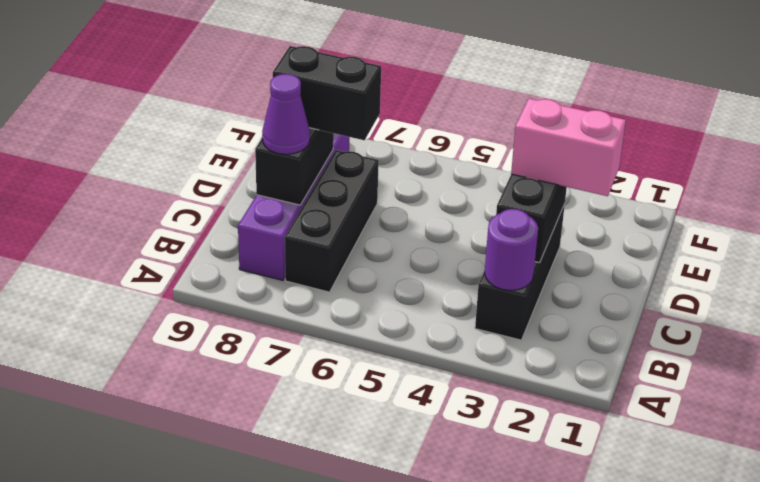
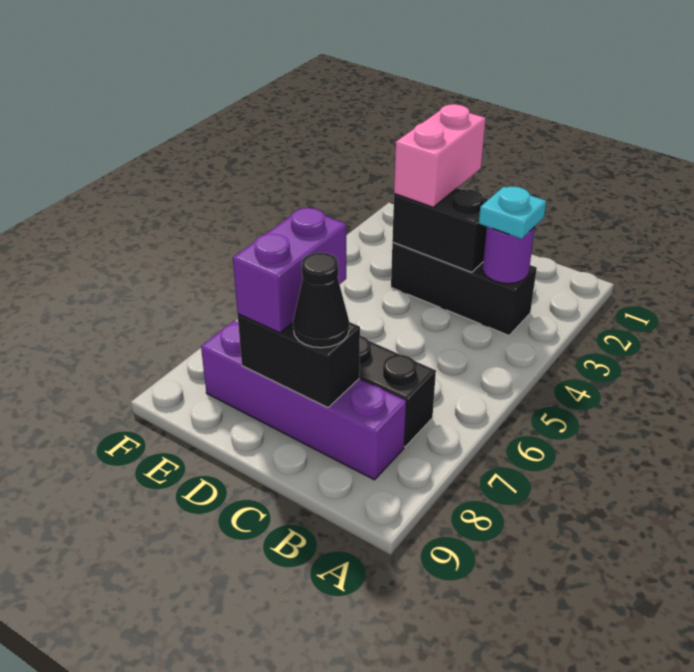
none -> cyan plate B3 level 3
purple cone C8 level 3 -> black cone C8 level 3
black brick D7:D8 level 3 -> purple brick D7:D8 level 3

